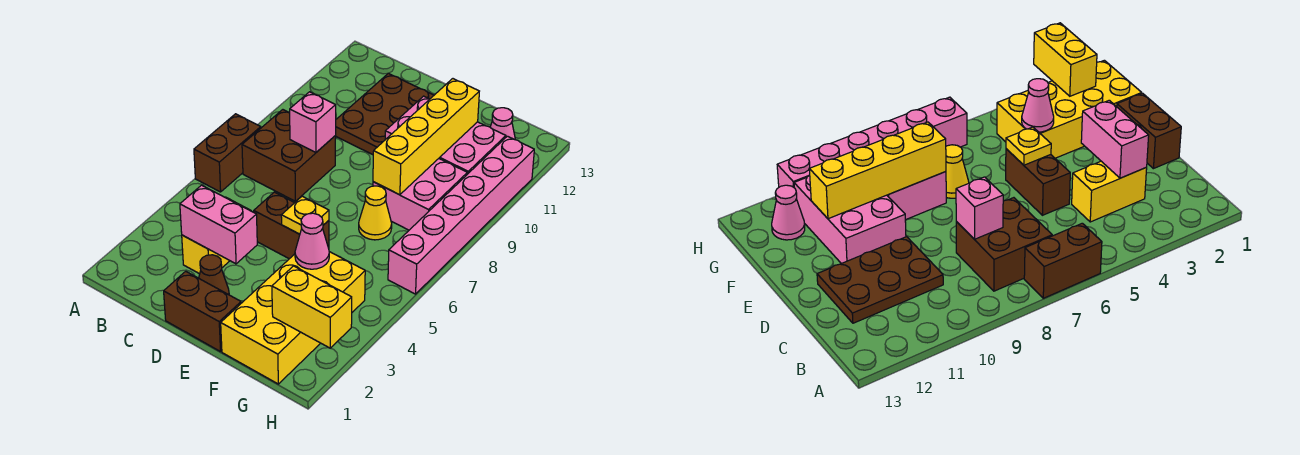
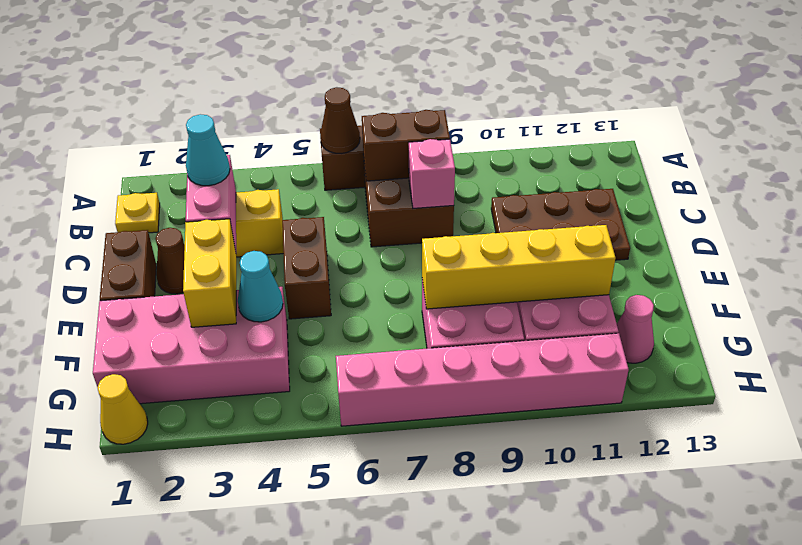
none -> brown cone A6 level 2
none -> brown brick B7:B8 level 2
none -> cyan cone C3 level 3
yellow plate E5 level 2 -> yellow plate B1 level 1
yellow brick F1:G4 level 1 -> pink brick F1:G4 level 1
pink cone F4 level 2 -> cyan cone F4 level 2
yellow cone F7 level 1 -> yellow cone H1 level 1
yellow brick G2:H2 level 2 -> yellow brick E3:F3 level 2

